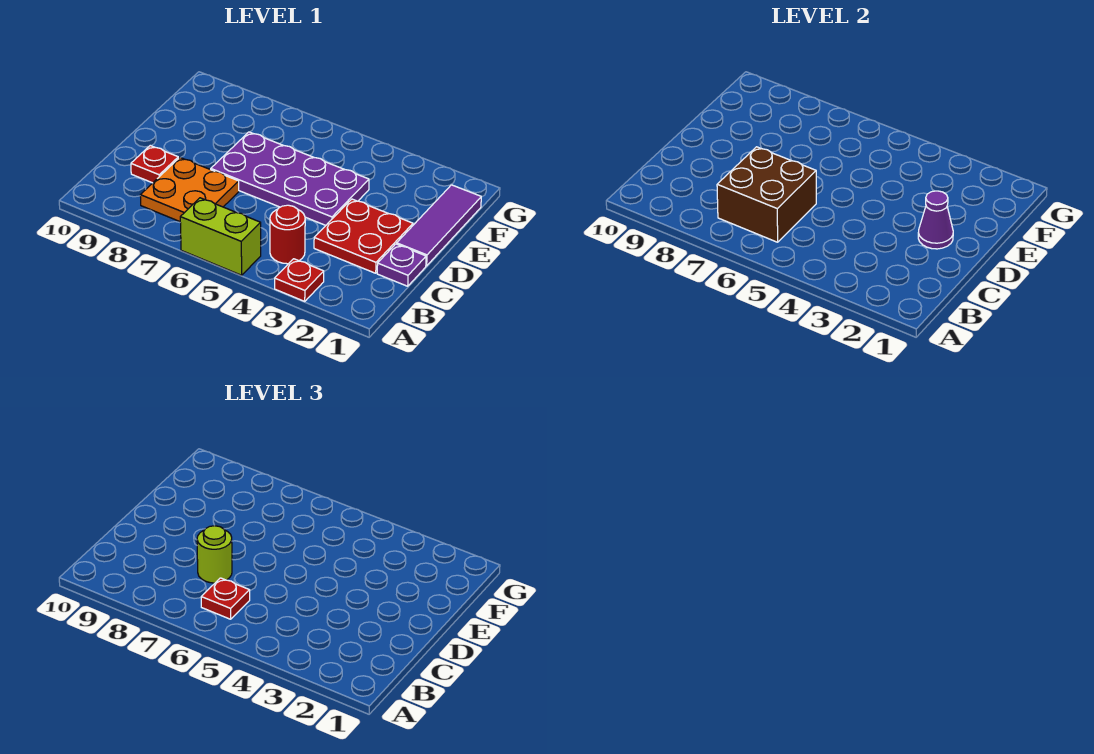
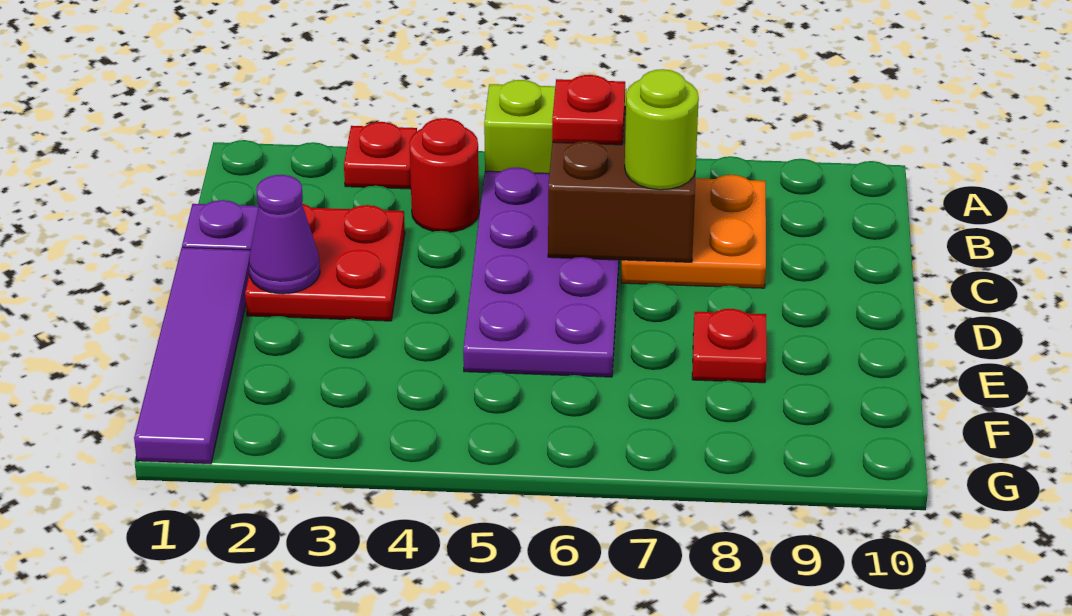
red plate C9 level 1 -> red plate E8 level 1
purple tile D1:F1 level 1 -> purple tile D1:G1 level 1
purple plate D4:E7 level 1 -> purple plate B5:E6 level 1

